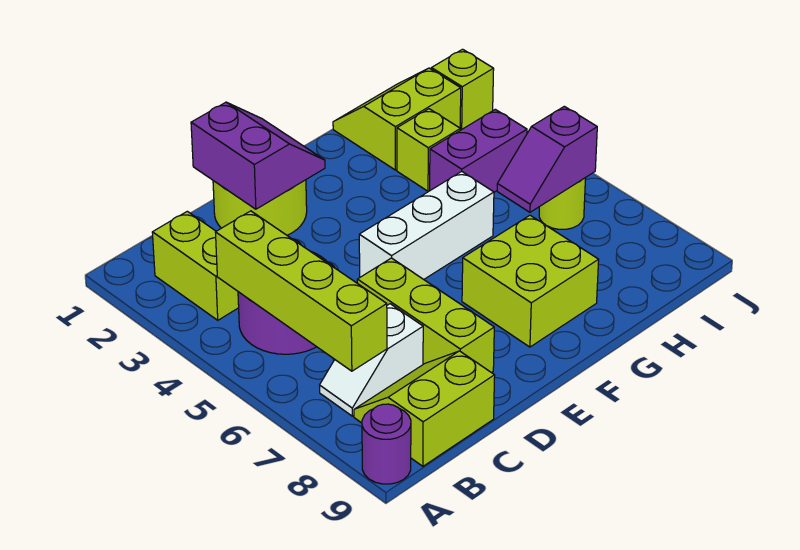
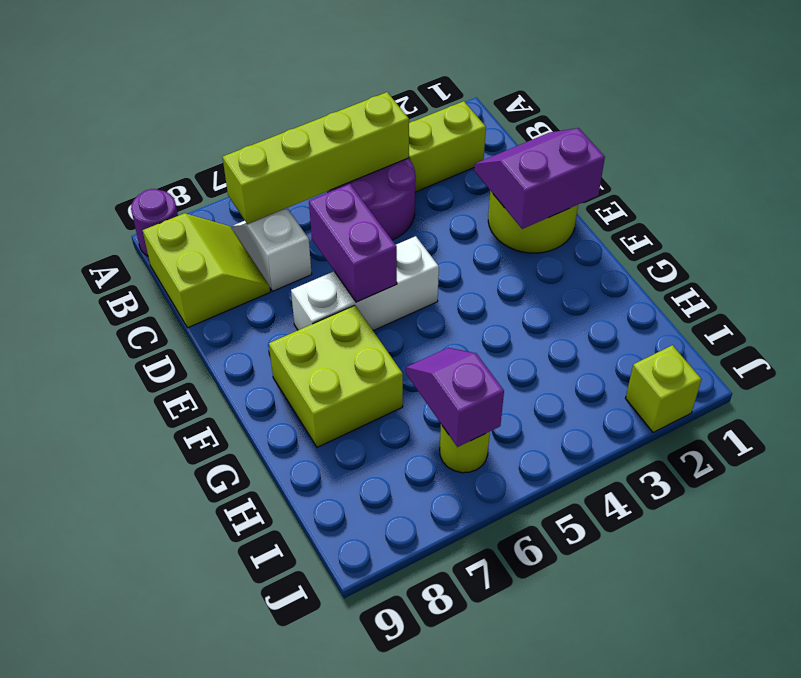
purple slope D1:E2 level 2 top D -> purple slope D1:E2 level 2 top E
lime brick D6:D8 level 1 -> none
white brick E5:G5 level 1 -> white brick E5:E7 level 1
lime slope H1:I2 level 1 top 2 -> none
lime brick H3 level 1 -> none
purple brick H4:I4 level 1 -> purple brick D6:E6 level 2

